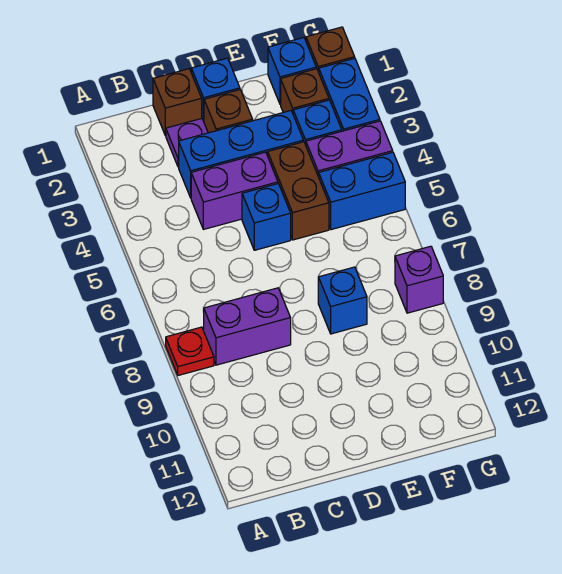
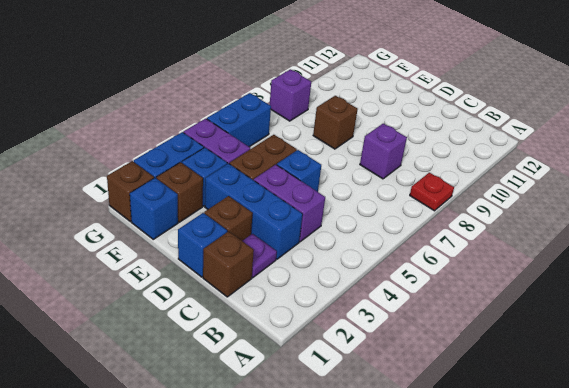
purple brick B8:C8 level 1 -> purple brick C8 level 1
blue brick E8 level 1 -> brown brick E8 level 1
blue brick F5:G5 level 1 -> blue brick G5:G6 level 1

